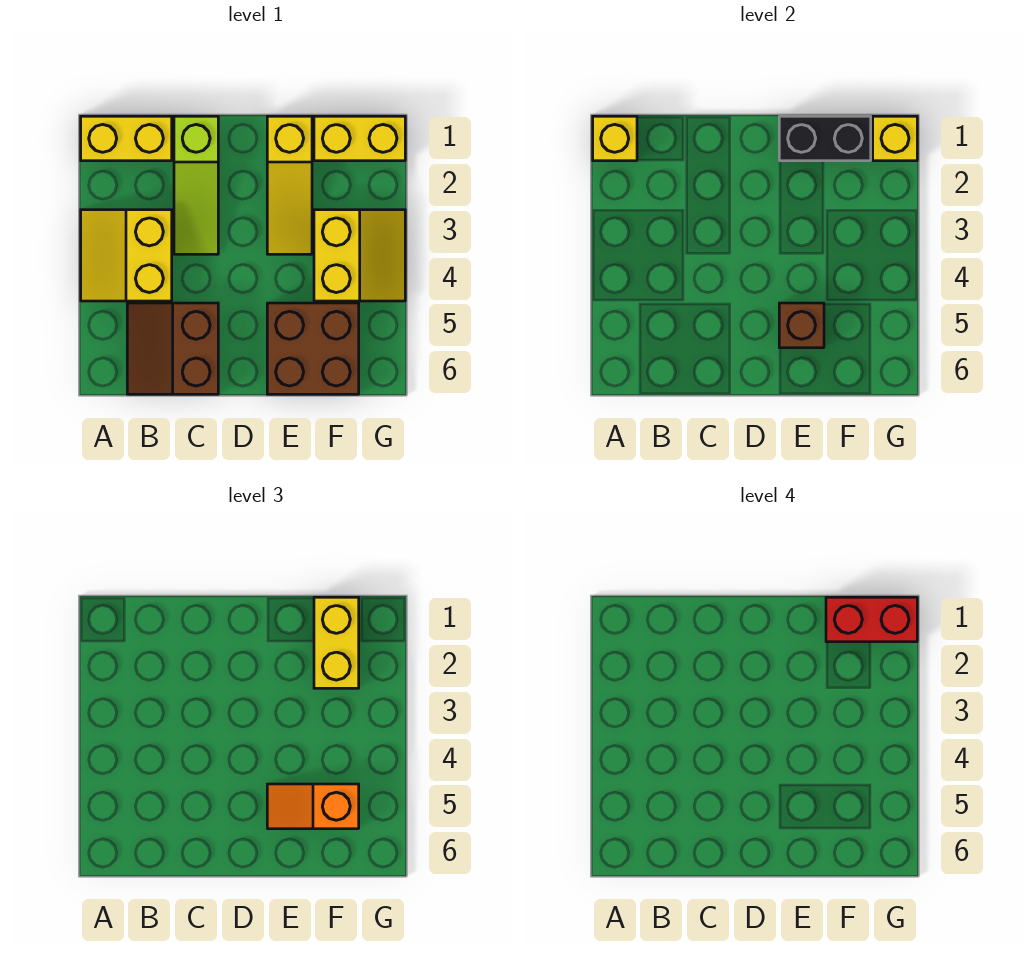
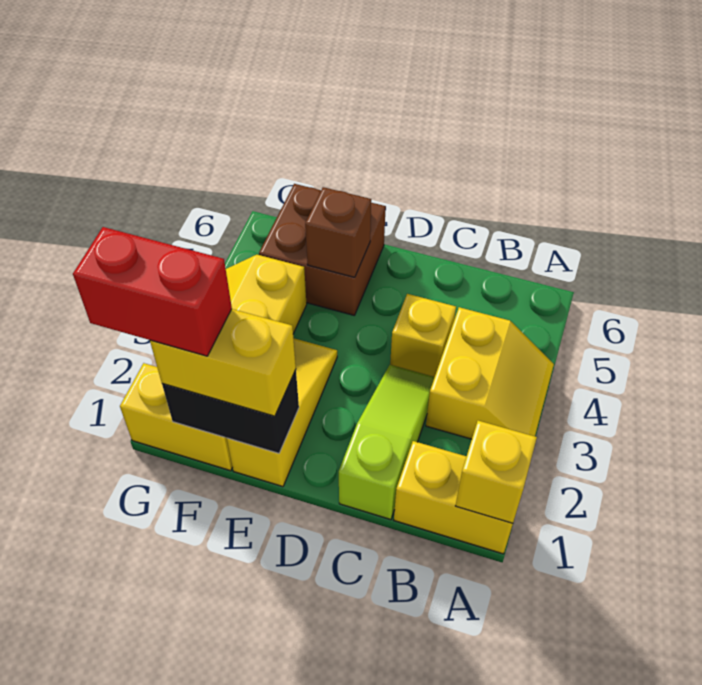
brown slope B5:C6 level 1 top C -> none
orange slope E5:F5 level 3 top F -> none
yellow brick F1:F2 level 3 -> yellow brick E1:F1 level 3
yellow brick G1 level 2 -> yellow brick C4 level 1

